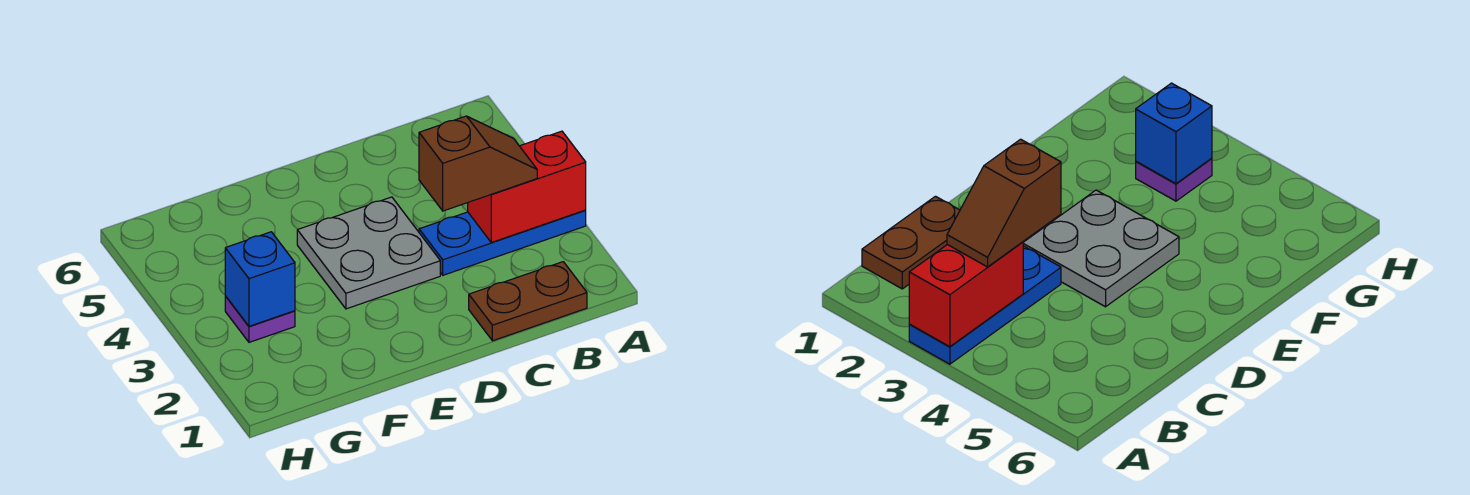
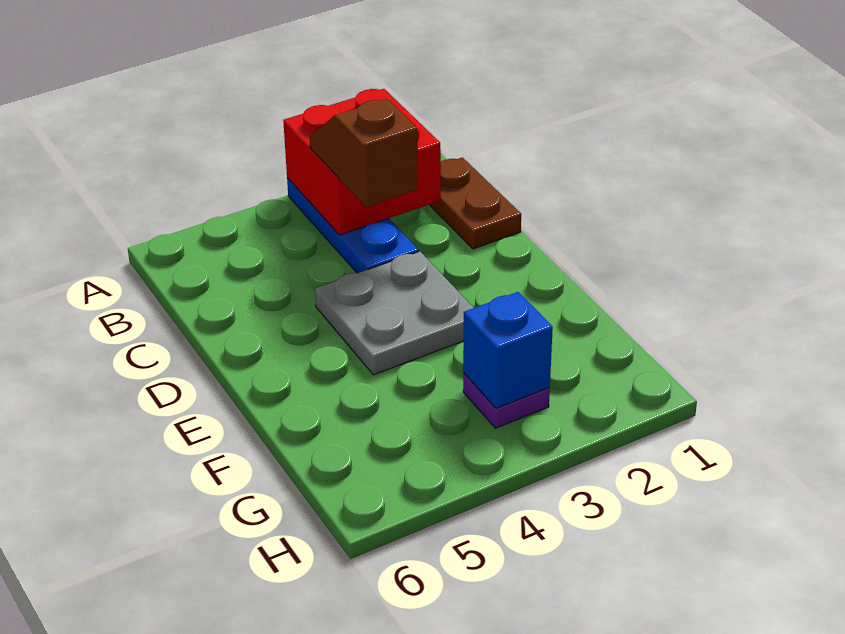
red brick A3:B3 level 2 -> red brick A2:B3 level 2

